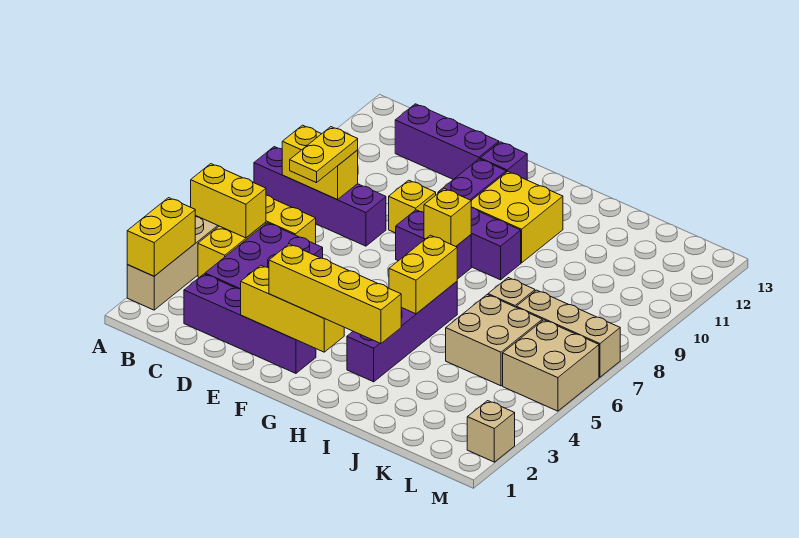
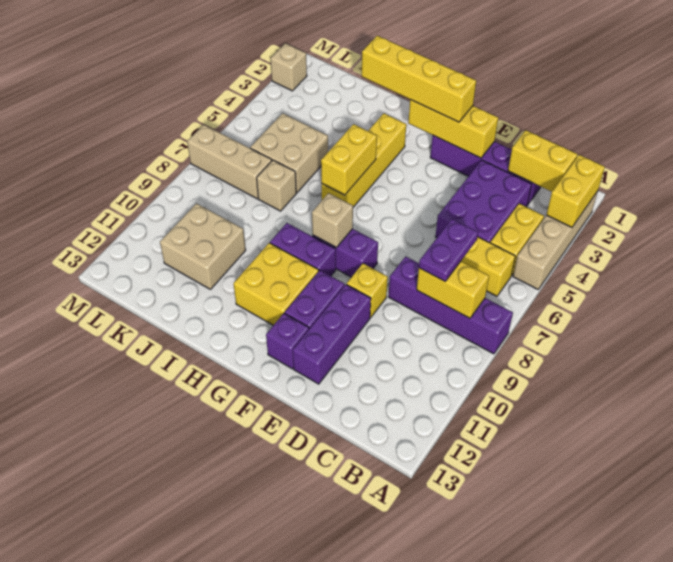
yellow brick A5:B5 level 2 -> yellow brick B2:C2 level 2
yellow plate C7:C8 level 3 -> purple plate C7:C8 level 3
purple brick C12:E12 level 1 -> purple brick E10:E12 level 1
yellow brick G8 level 2 -> tan brick G8 level 2
purple brick H3:H6 level 1 -> yellow brick H3:H6 level 1
tan brick L5:M6 level 1 -> tan brick J10:K11 level 1

